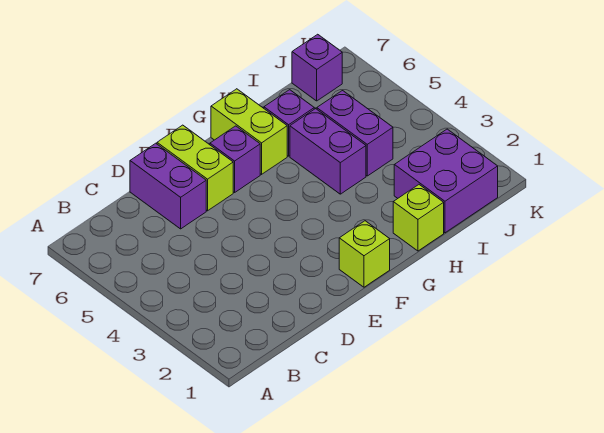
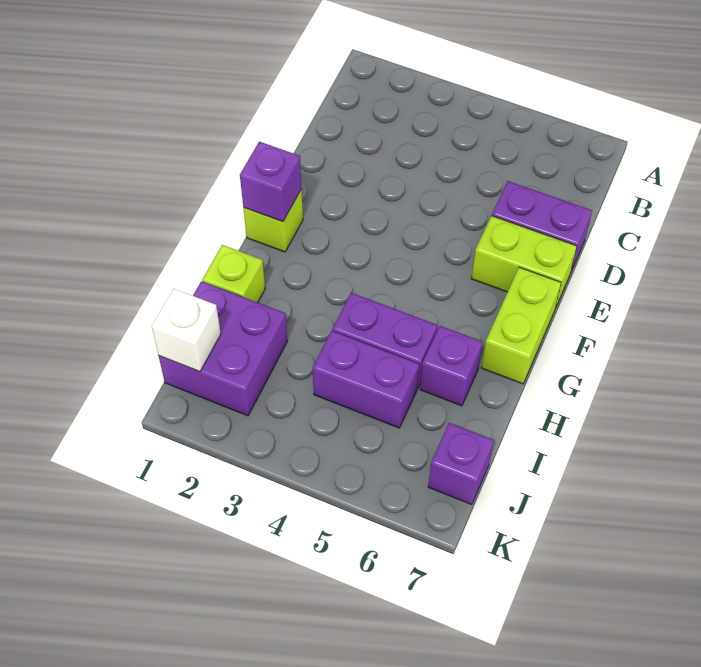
purple brick F6 level 1 -> purple brick F1 level 2
lime brick G6:G7 level 1 -> lime brick F7:G7 level 1
none -> white brick J1 level 2

